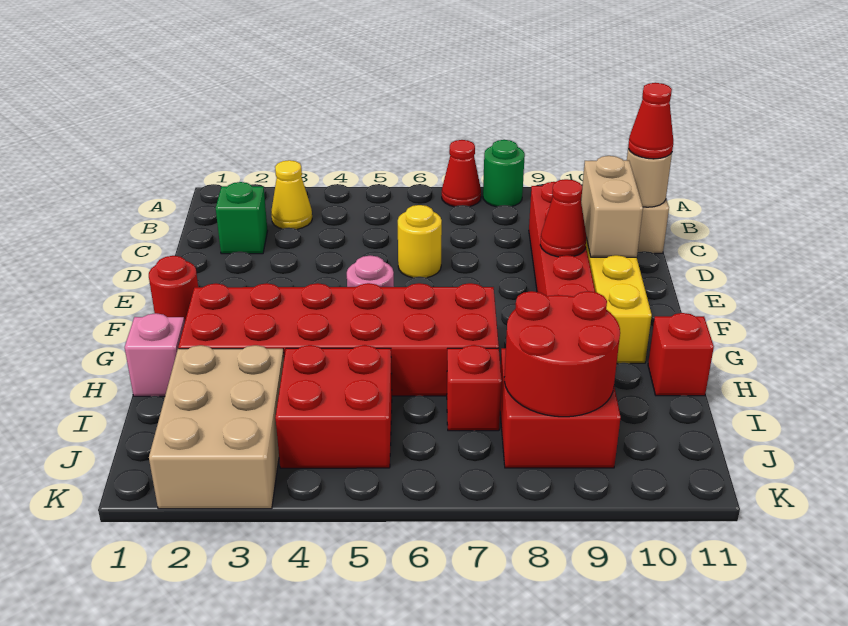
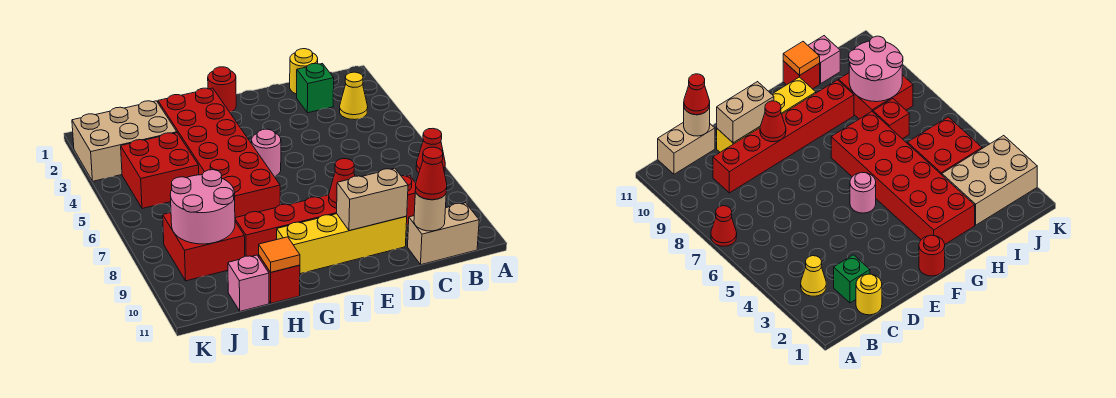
green round brick A8 level 1 -> none
yellow round brick D6 level 1 -> yellow round brick C1 level 1
pink brick H1 level 1 -> pink brick I11 level 1
none -> orange tile H11 level 2
red round brick I8:J9 level 2 -> pink round brick I8:J9 level 2

